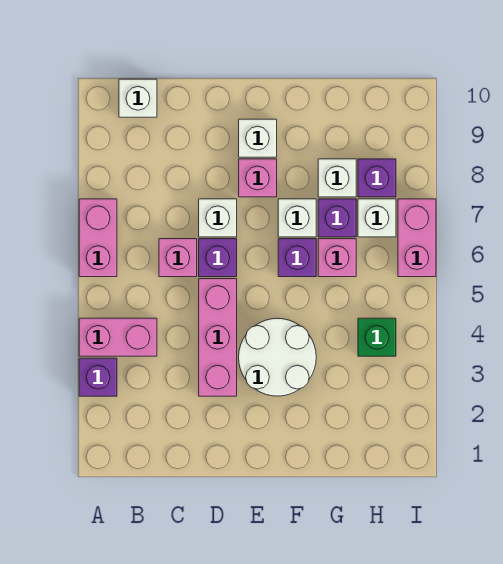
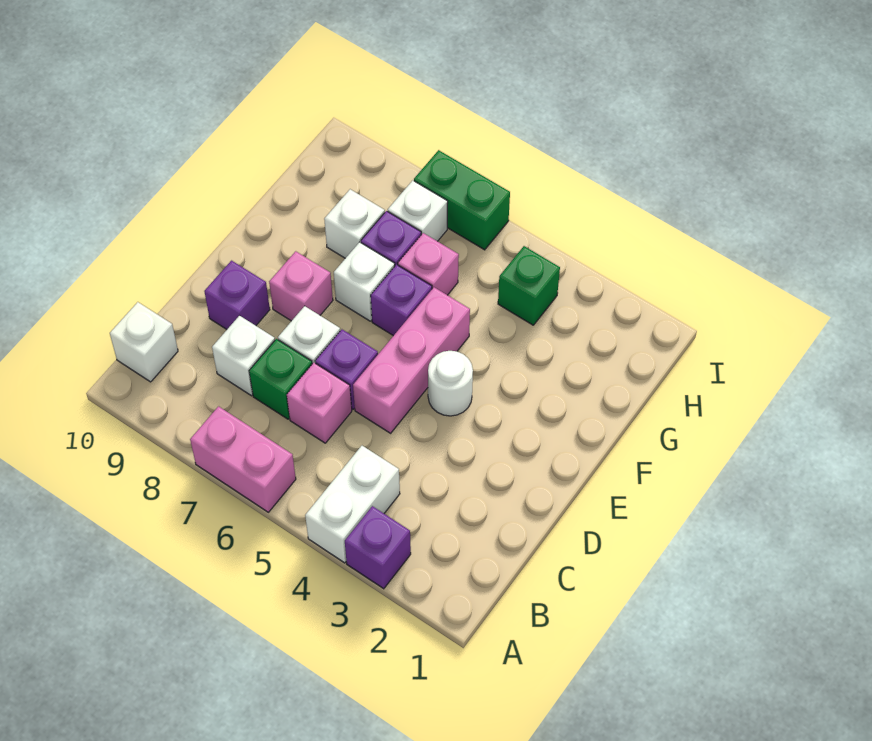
pink brick A4:B4 level 1 -> white brick A4:B4 level 1
none -> green brick C7 level 1
pink brick D3:D5 level 1 -> pink brick D5:F5 level 1
white round brick E3:F4 level 1 -> white round brick E4 level 1
white brick E9 level 1 -> white brick C8 level 1
purple brick H8 level 1 -> purple brick D9 level 1
pink brick I6:I7 level 1 -> green brick I6:I7 level 1

